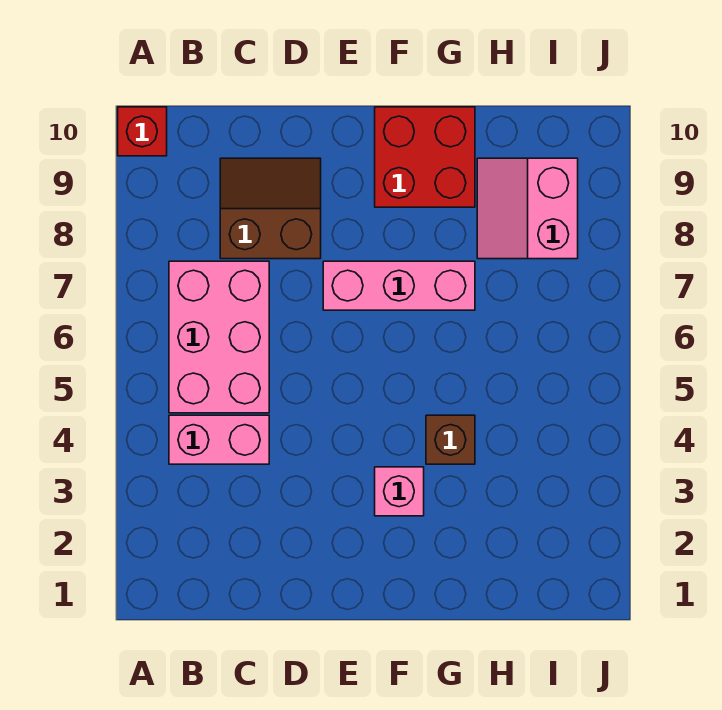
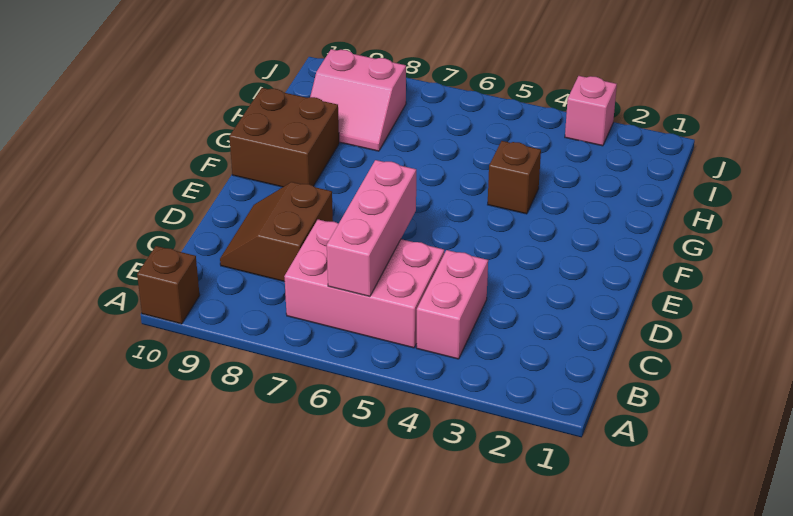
red brick A10 level 1 -> brown brick A10 level 1
pink brick E7:G7 level 1 -> pink brick B6:D6 level 2
pink brick F3 level 1 -> pink brick J3 level 1
red brick F9:G10 level 1 -> brown brick F9:G10 level 1

